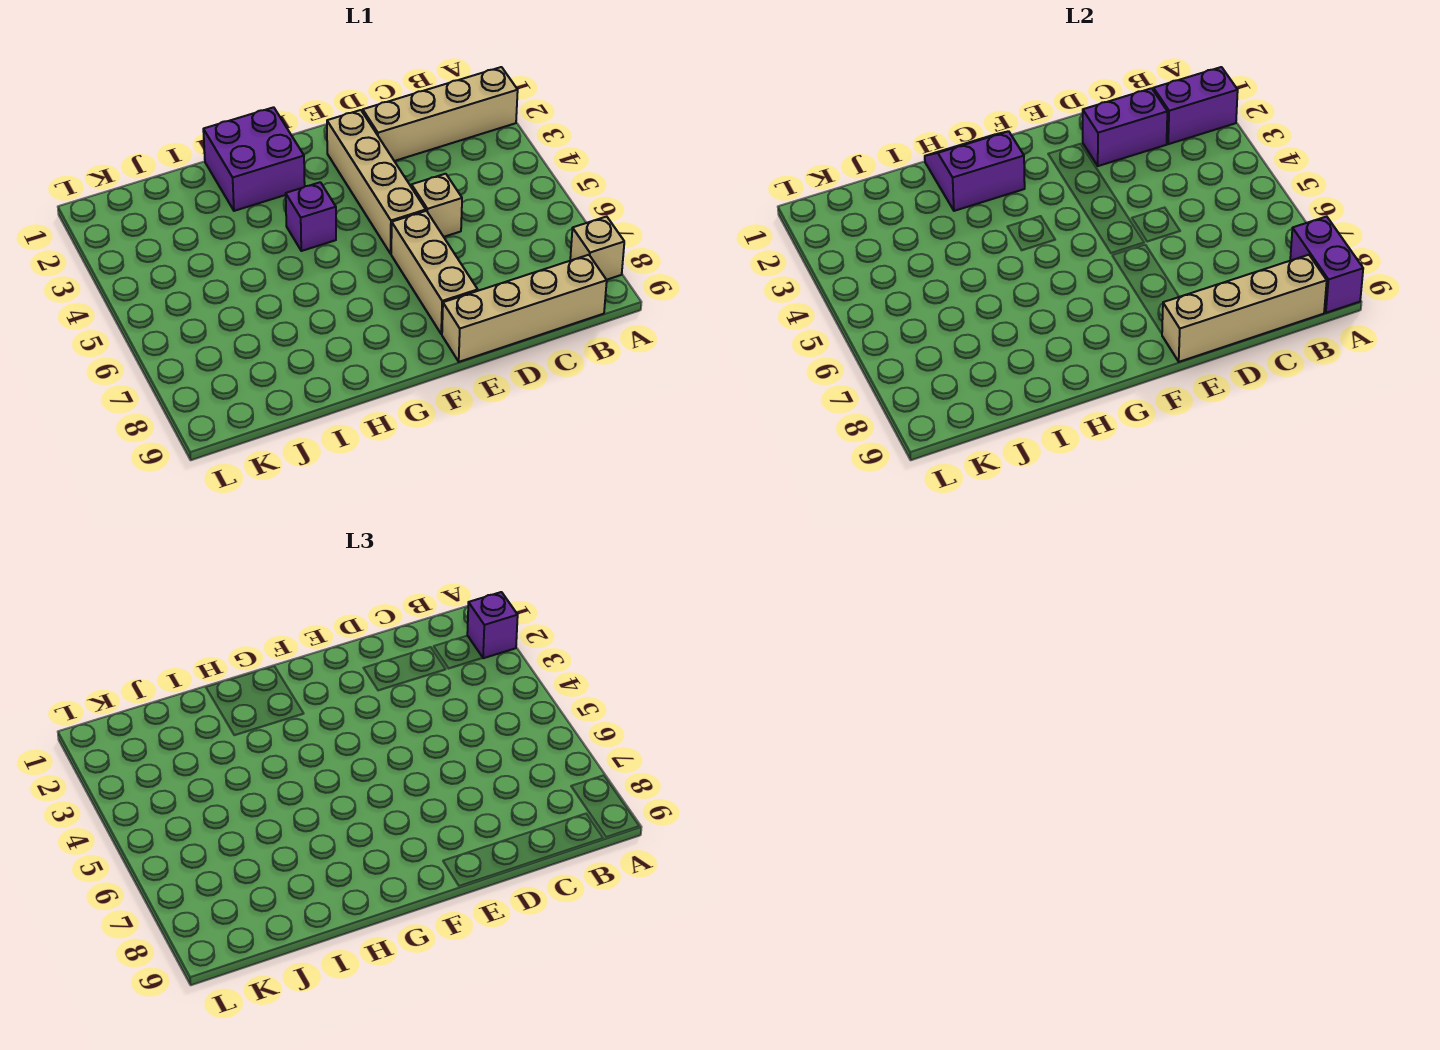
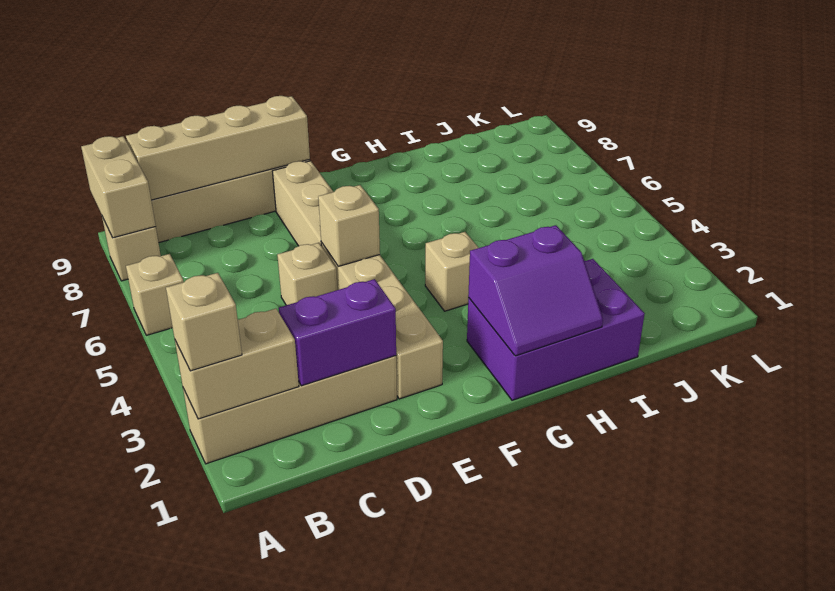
purple brick A2:B2 level 2 -> tan brick A2:B2 level 2
purple brick A2 level 3 -> tan brick A2 level 3
none -> tan brick A6 level 1
purple brick A8:A9 level 2 -> tan brick A8:A9 level 2
none -> tan brick E5 level 2
purple brick G1:H2 level 1 -> purple brick G1:I2 level 1
purple brick G4 level 1 -> tan brick G4 level 1

